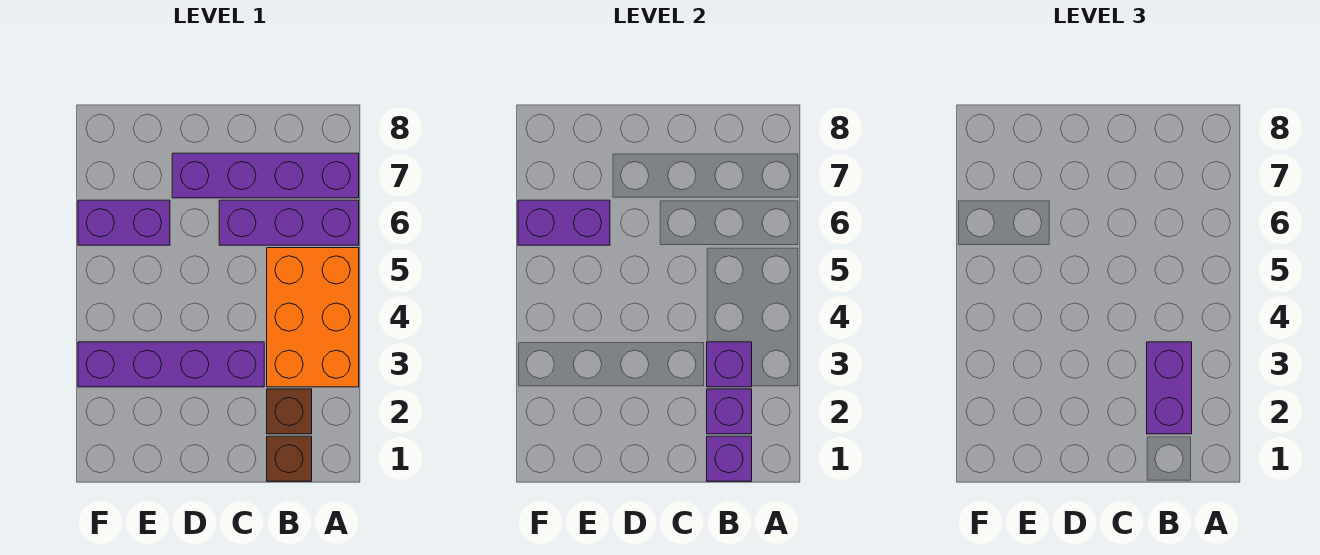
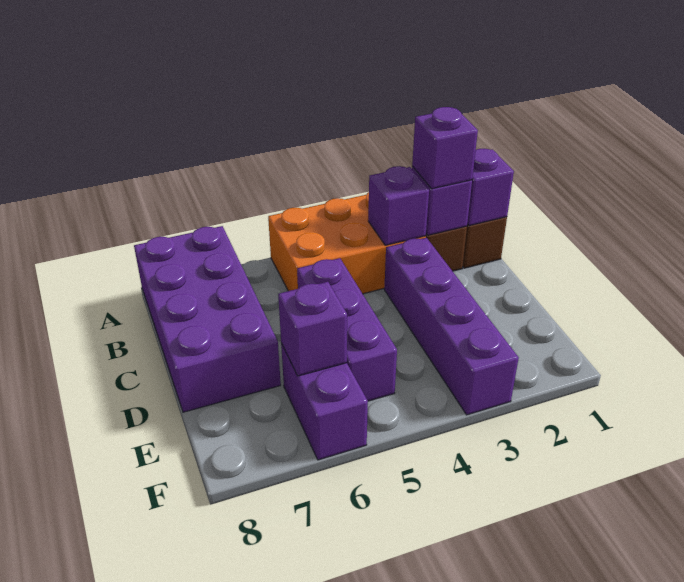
purple brick A6:C6 level 1 -> purple brick C5:E5 level 1
purple brick A7:D7 level 1 -> purple brick A7:D8 level 1
purple brick B2:B3 level 3 -> purple brick B2 level 3
purple brick E6:F6 level 2 -> purple brick E6 level 2

